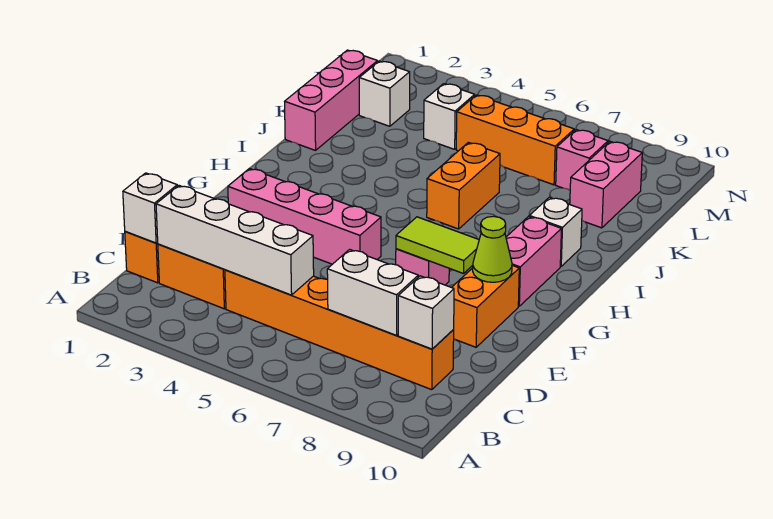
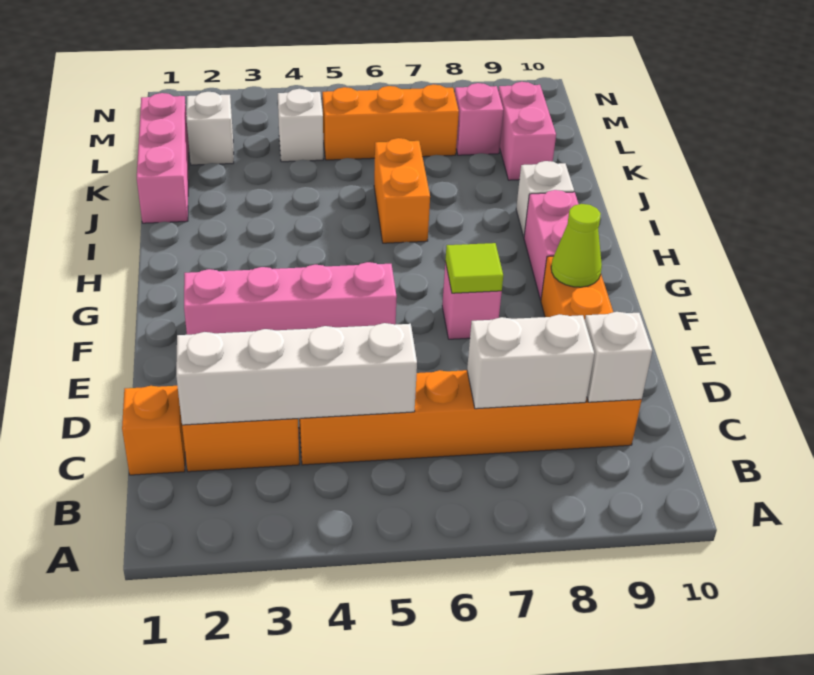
white brick C1 level 2 -> none
lime tile F7:F8 level 2 -> lime tile F7 level 2

